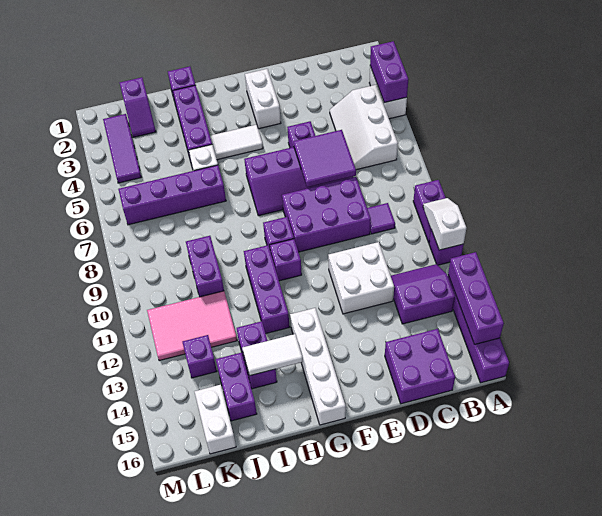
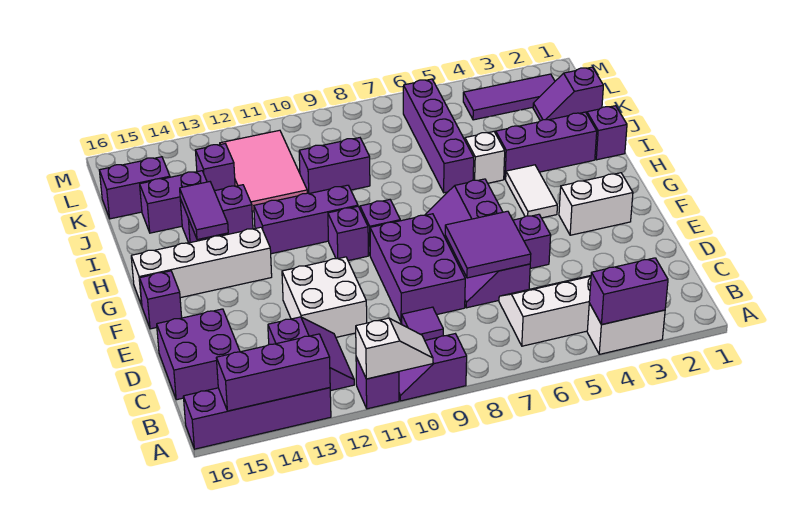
none -> purple brick F16 level 1
white tile H14:I14 level 2 -> purple tile H14:I14 level 2
white brick K15:K16 level 1 -> purple brick K15:K16 level 1

